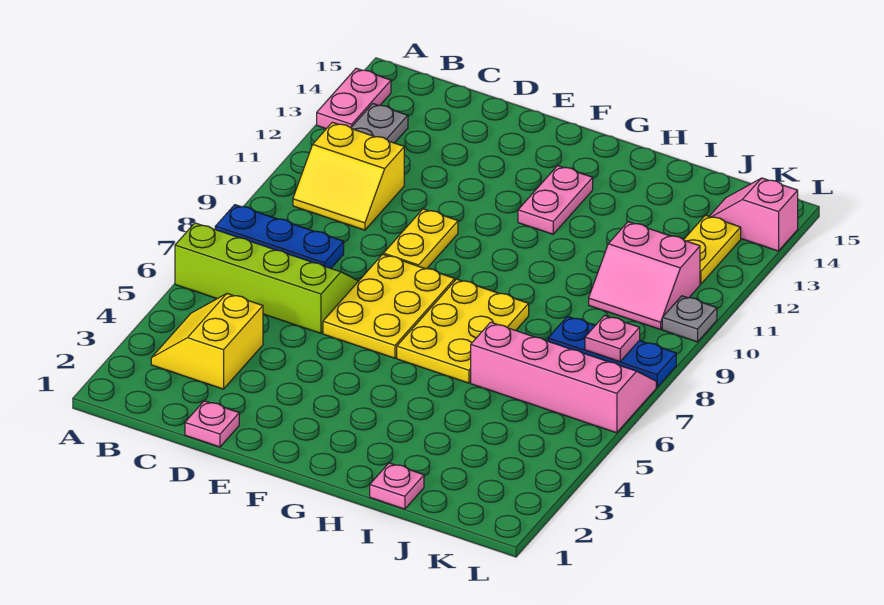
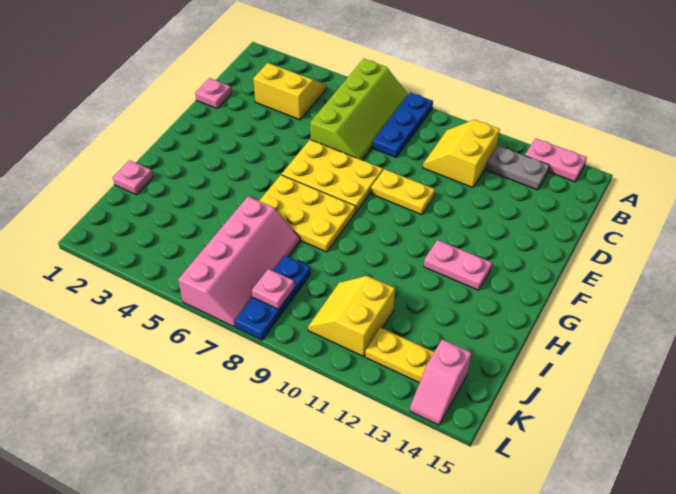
pink slope J10:K11 level 1 top 11 -> yellow slope J10:K11 level 1 top 11
pink slope K14:L14 level 1 top L -> pink slope K14:L14 level 1 top K
grey plate L10 level 1 -> none

